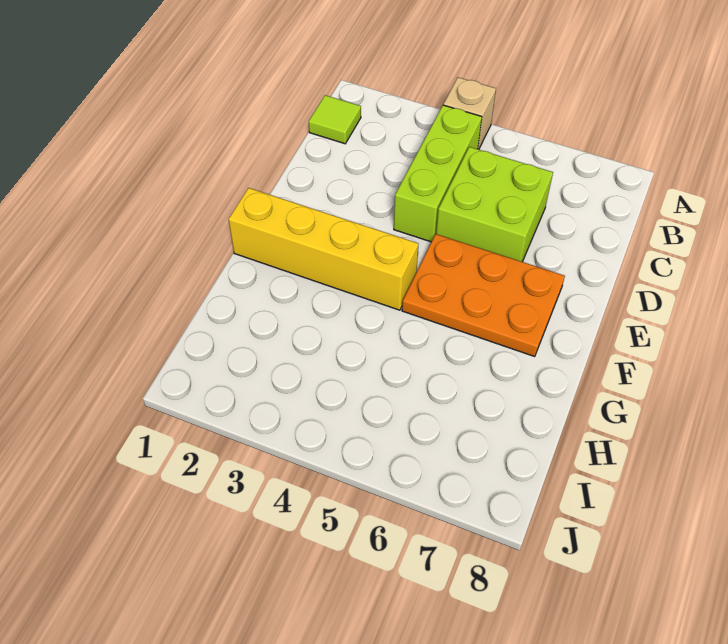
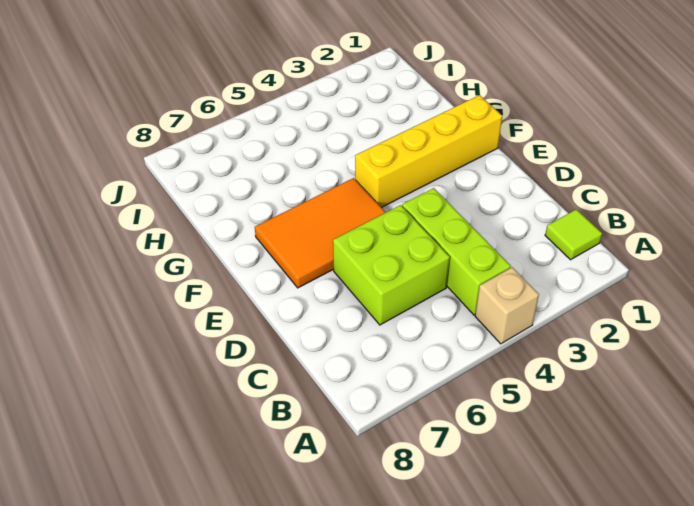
orange plate E5:F7 level 1 -> orange tile E5:F7 level 1

